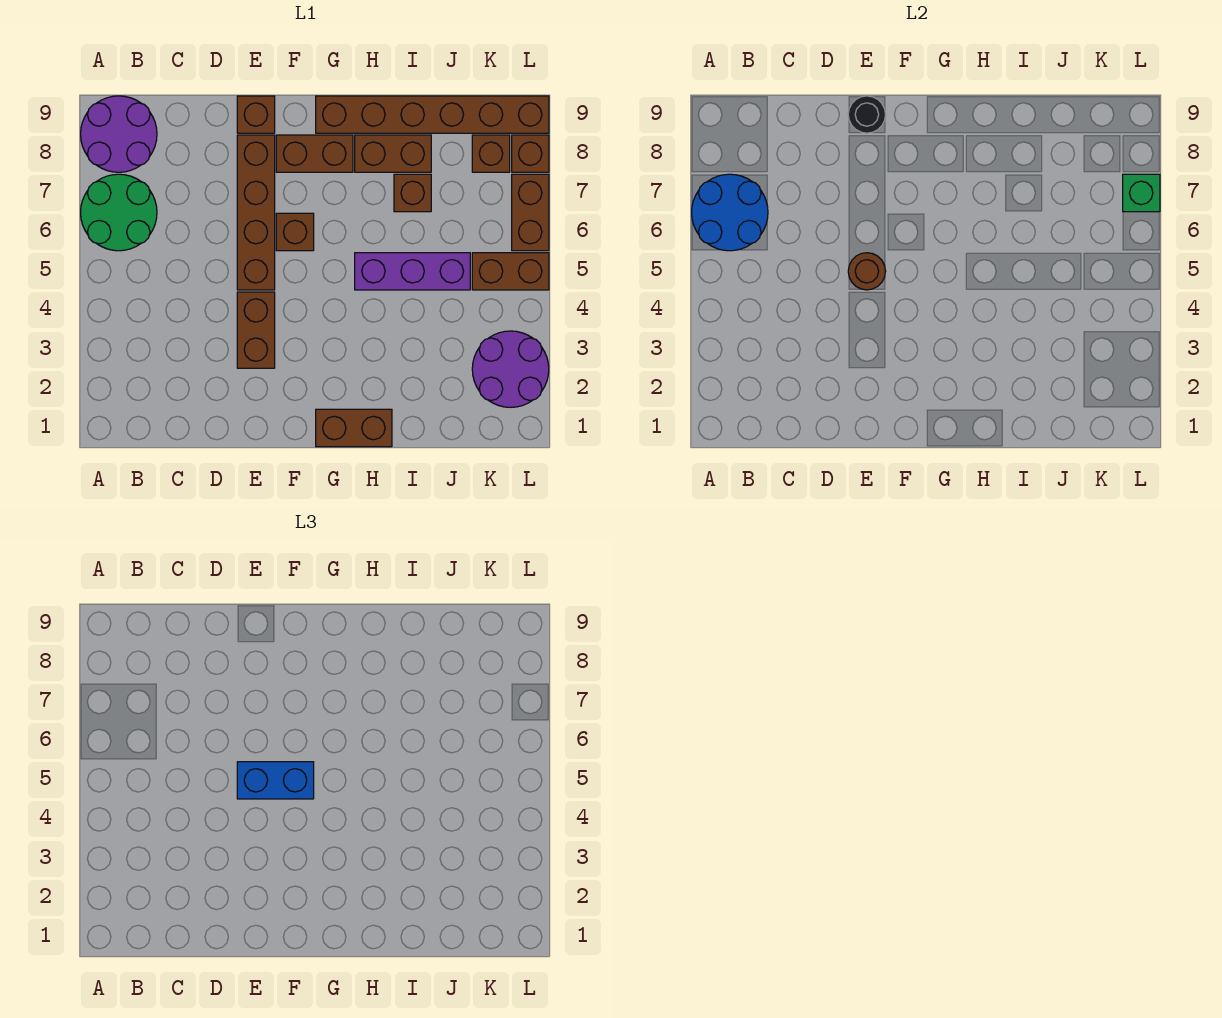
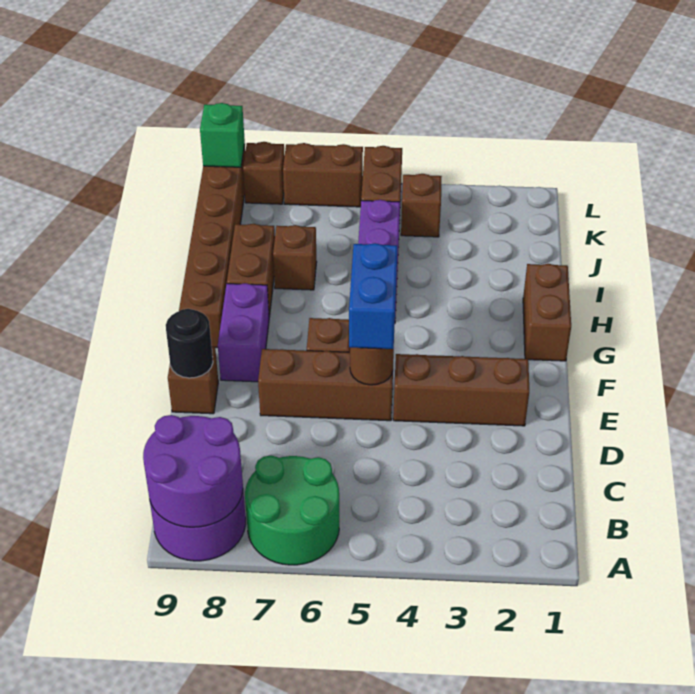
blue round brick A6:B7 level 2 -> none
brown brick E3:E4 level 1 -> brown brick E2:E4 level 1
brown brick E5:E8 level 1 -> brown brick E5:E7 level 1
brown brick F8:G8 level 1 -> purple brick F8:G8 level 1
purple round brick K2:L3 level 1 -> purple round brick A8:B9 level 2
brown brick K8 level 1 -> brown brick K4 level 1
green brick L7 level 2 -> green brick L9 level 2

